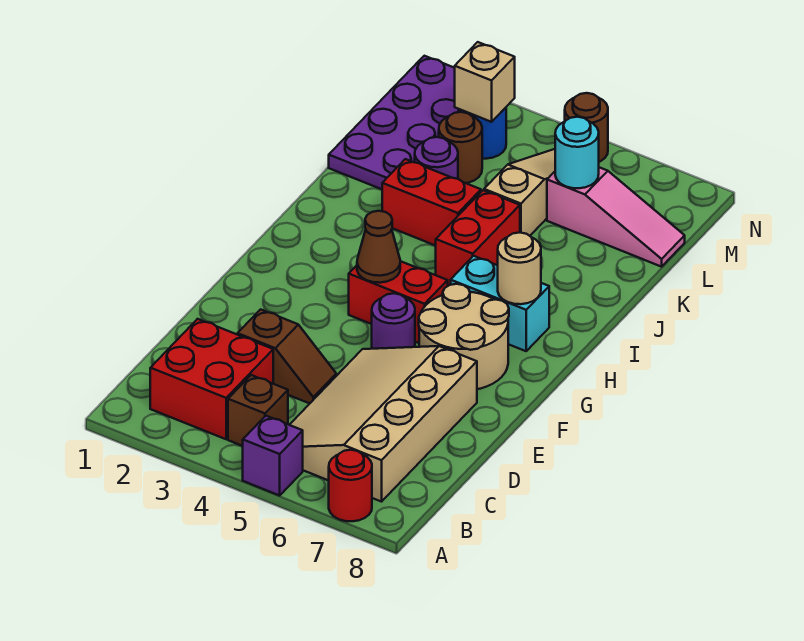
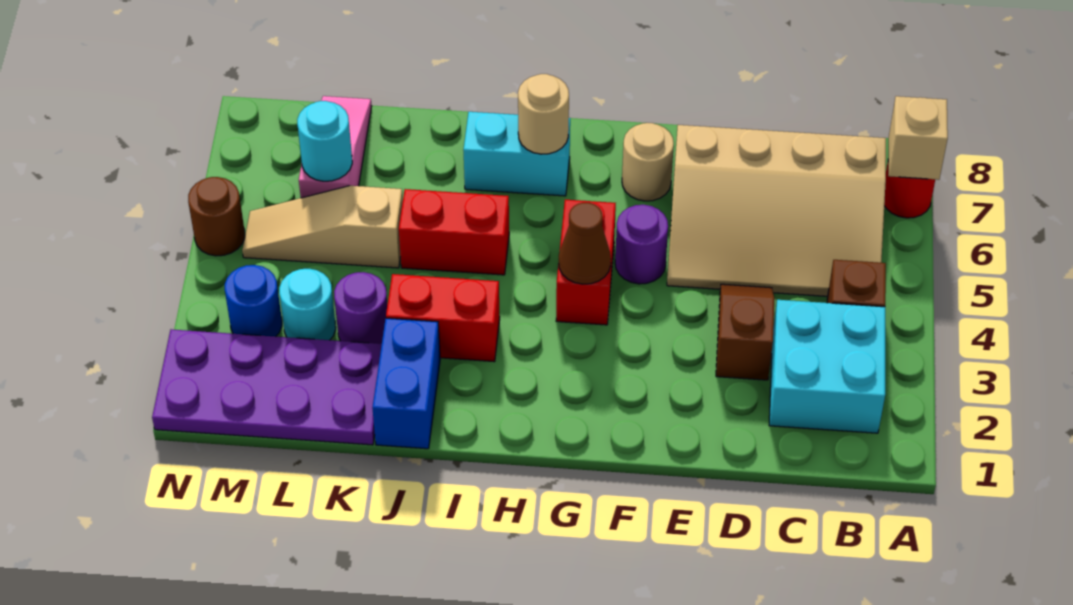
purple brick A5 level 1 -> none
red brick B2:C3 level 1 -> cyan brick B2:C3 level 1
tan round brick F6:G7 level 1 -> tan round brick F7 level 1
cyan brick H6:H7 level 1 -> cyan brick H7:I7 level 1
none -> blue brick J1:J2 level 1
red brick J3:J4 level 1 -> red brick I3:J3 level 1
brown round brick L3 level 1 -> cyan round brick L3 level 1
tan brick M3 level 2 -> tan brick A7 level 2

